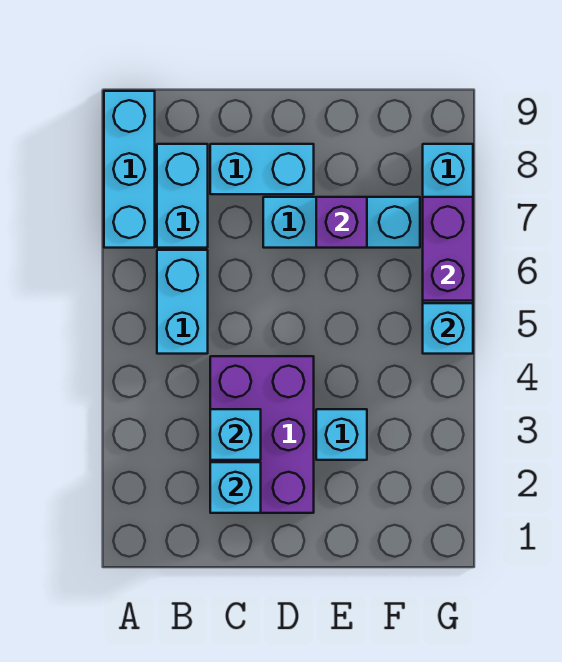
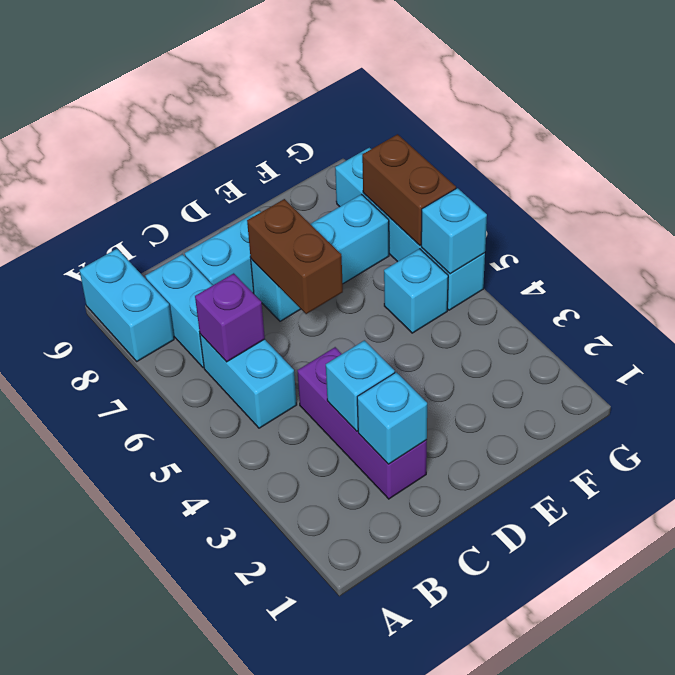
cyan brick A7:A9 level 1 -> cyan brick A8:A9 level 1
purple brick C2:D4 level 1 -> purple brick C2:C4 level 1
none -> brown brick D6:D7 level 2
cyan brick E3 level 1 -> cyan brick F5 level 1
purple brick E7 level 2 -> purple brick B6 level 2
purple brick G6:G7 level 2 -> brown brick G6:G7 level 2

